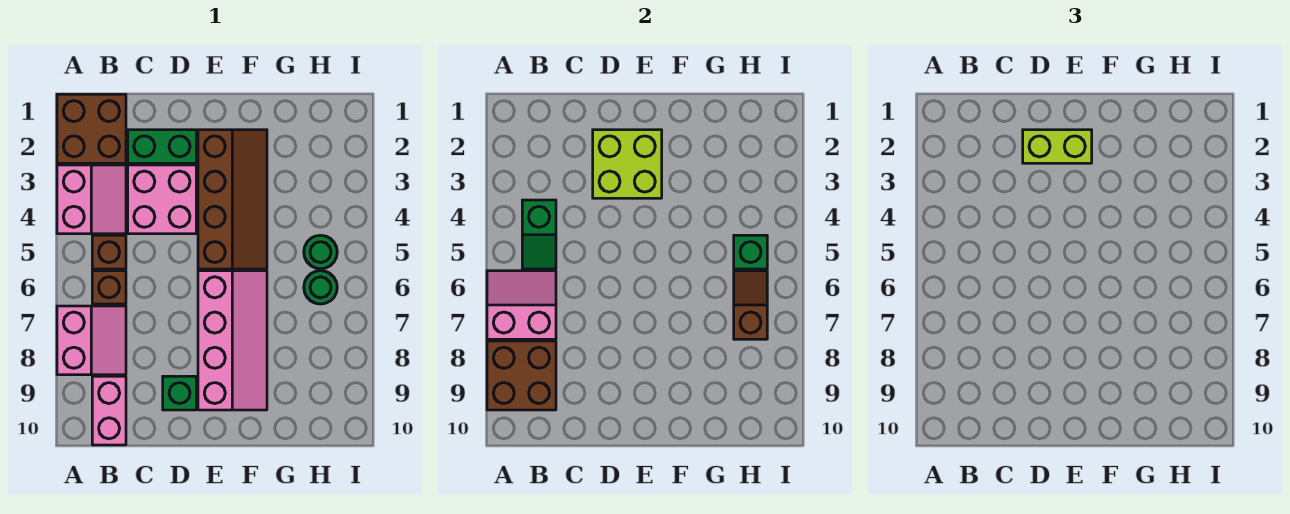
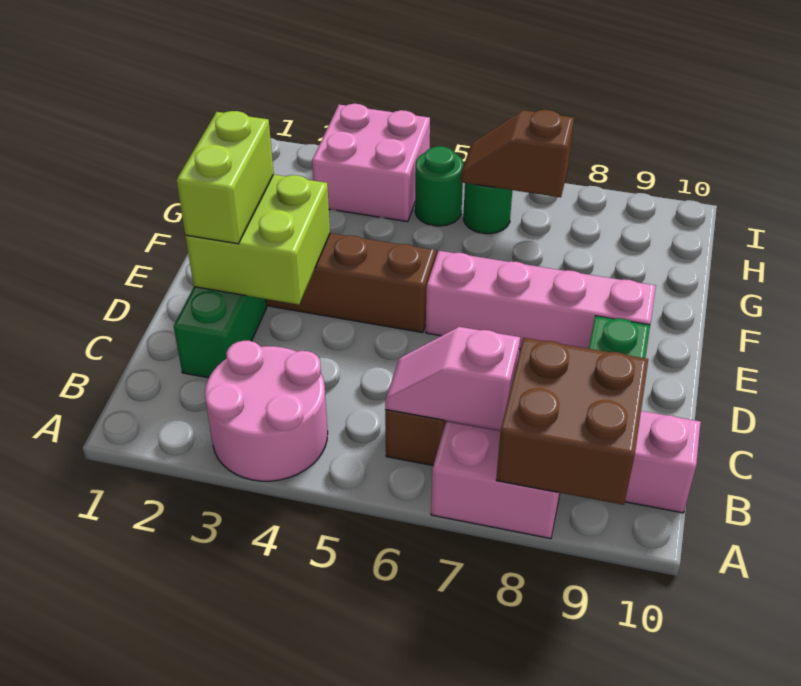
brown brick A1:B2 level 1 -> none
pink slope A3:B4 level 1 top A -> pink round brick A3:B4 level 1
pink slope A6:B7 level 2 top 7 -> pink slope B6:B7 level 2 top 7
green slope B4:B5 level 2 top 4 -> none
brown brick B5 level 1 -> none
pink brick C3:D4 level 1 -> pink brick H3:I4 level 1
green brick H5 level 2 -> none

